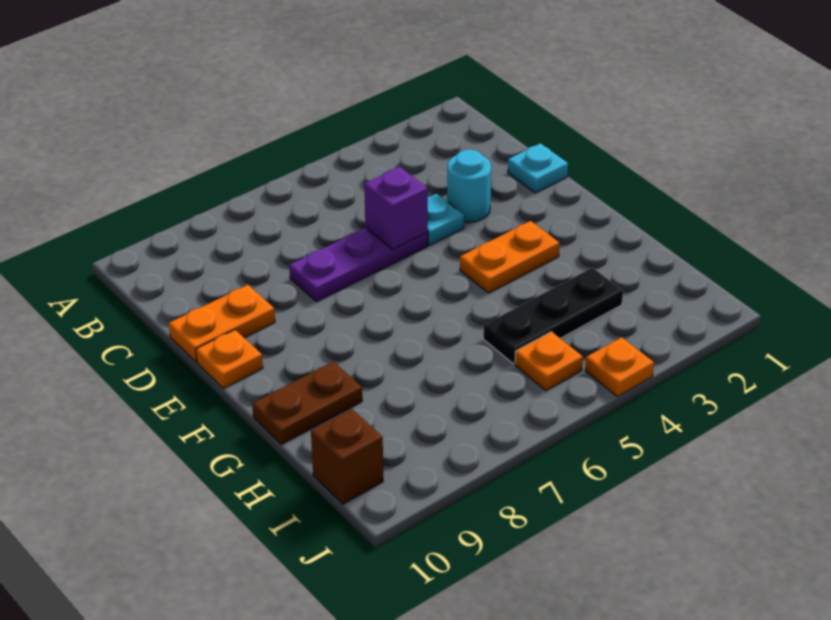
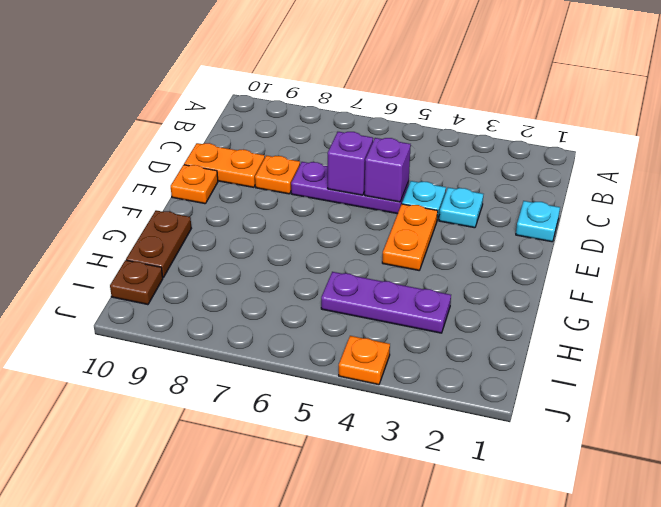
cyan round brick D3 level 1 -> cyan plate D3 level 1
none -> purple brick D6 level 2
orange plate F3:F4 level 1 -> orange plate E4:F4 level 1
brown plate G9:G10 level 1 -> brown plate G10:H10 level 1
black plate H3:H5 level 1 -> purple plate H3:H5 level 1
orange plate I5 level 1 -> orange plate D8 level 1
brown brick I10 level 1 -> brown plate I10 level 1

